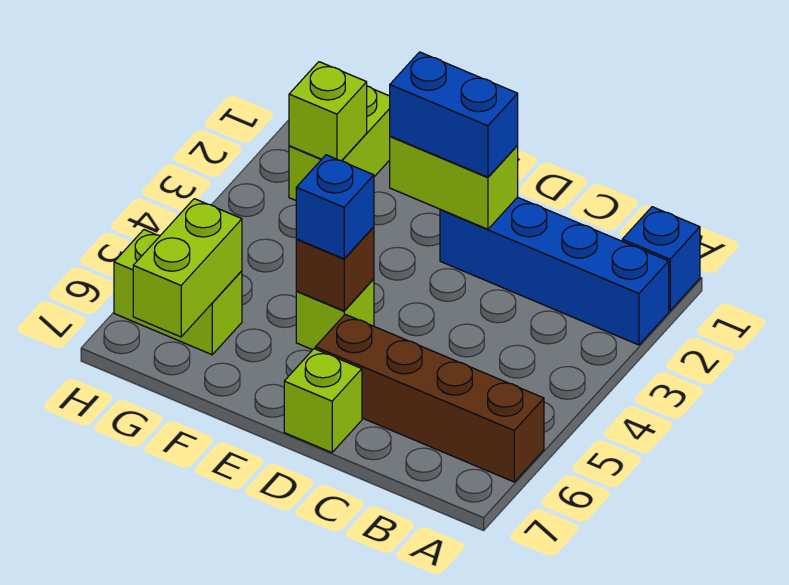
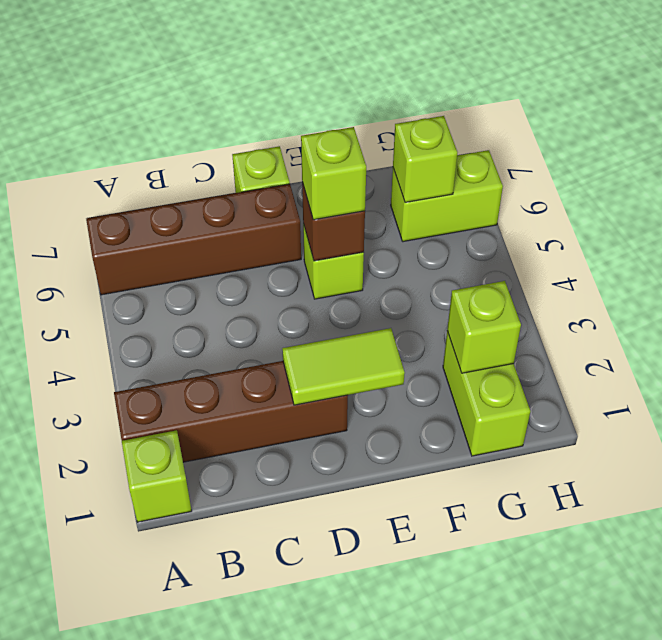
blue brick A1 level 1 -> lime brick A1 level 1
blue brick A2:D2 level 1 -> brown brick A2:D2 level 1
lime brick D2:E2 level 2 -> lime tile D2:E2 level 2
blue brick D2:E2 level 3 -> none
blue brick E5 level 3 -> lime brick E5 level 3
lime brick G6:G7 level 2 -> lime brick G6 level 2

